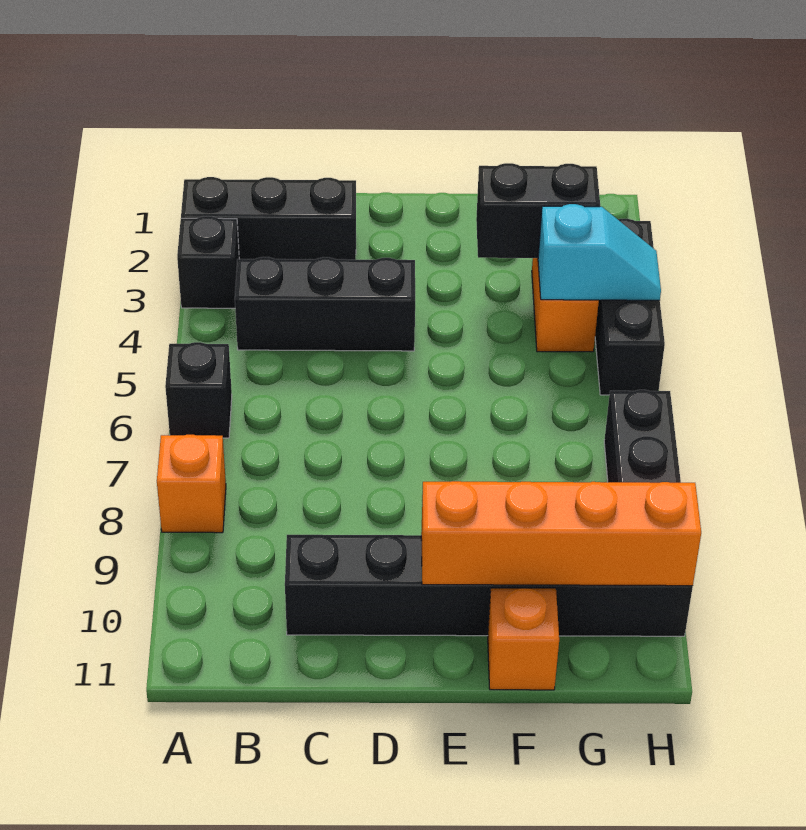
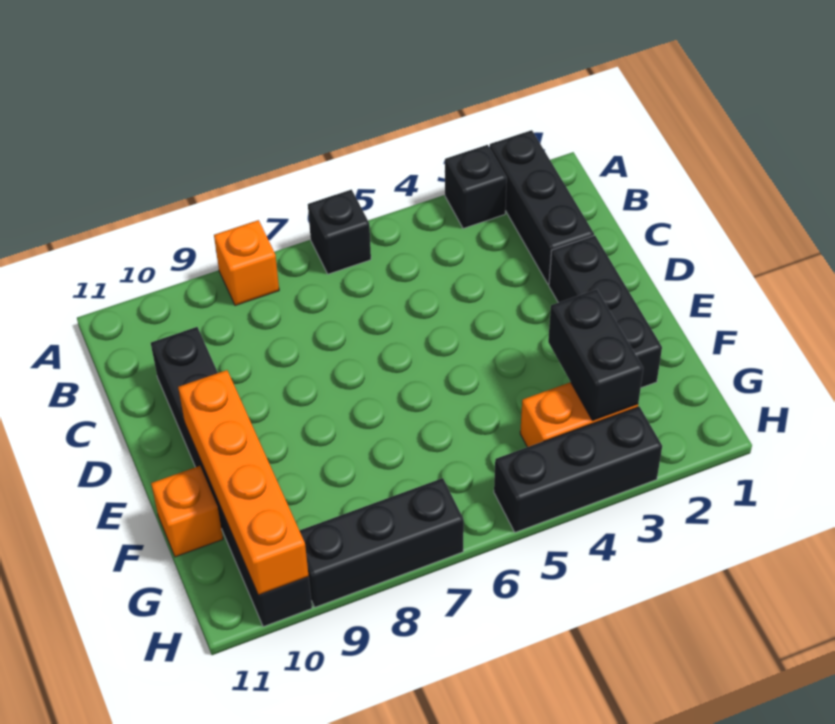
black brick B4:D4 level 1 -> black brick D2:F2 level 1
cyan slope G4:H4 level 2 top G -> none

